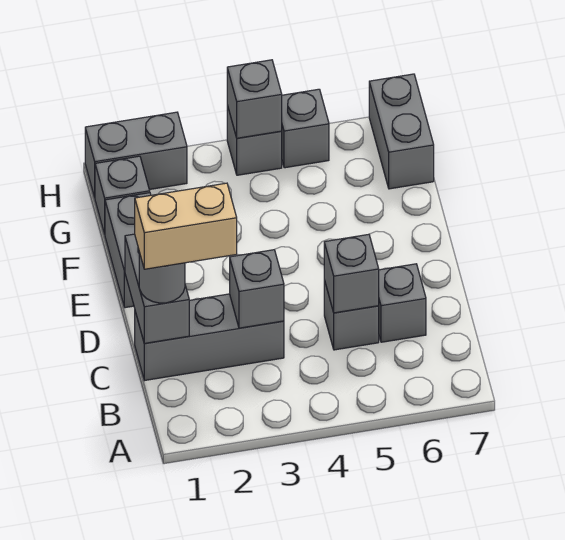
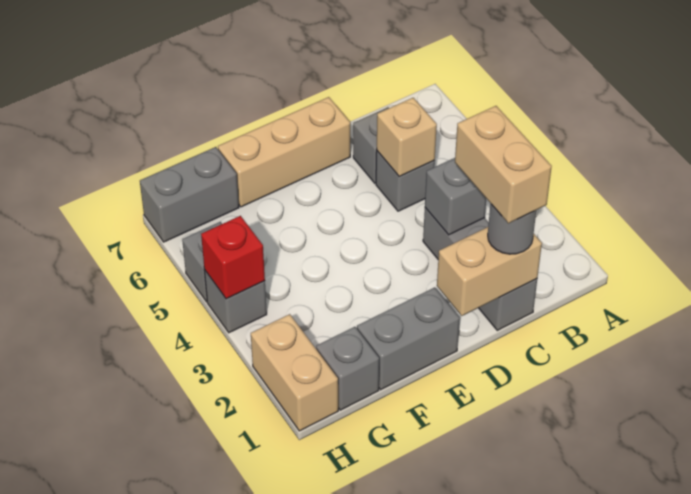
grey brick C1:D1 level 2 -> tan brick C1:D1 level 2
grey brick C5 level 2 -> tan brick C5 level 2
none -> tan brick D7:F7 level 1
grey brick H1:H2 level 1 -> tan brick H1:H2 level 1
grey brick H4 level 2 -> red brick H4 level 2

